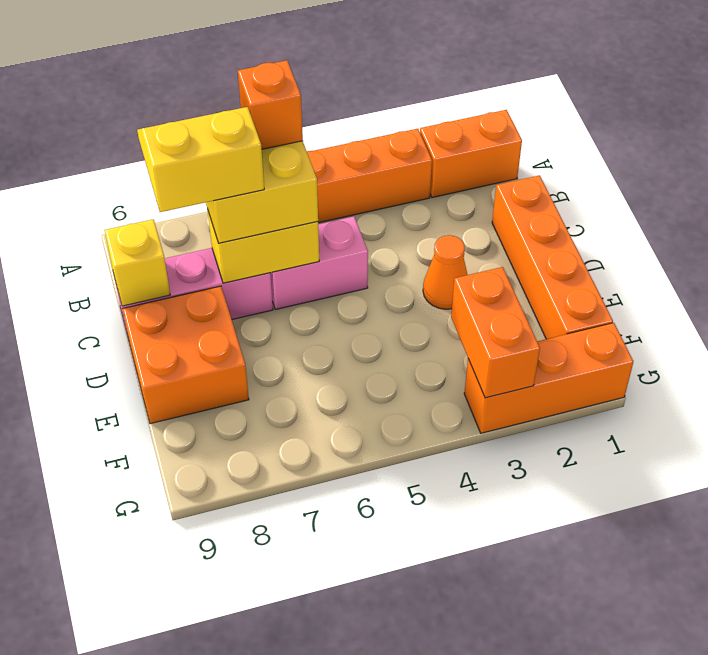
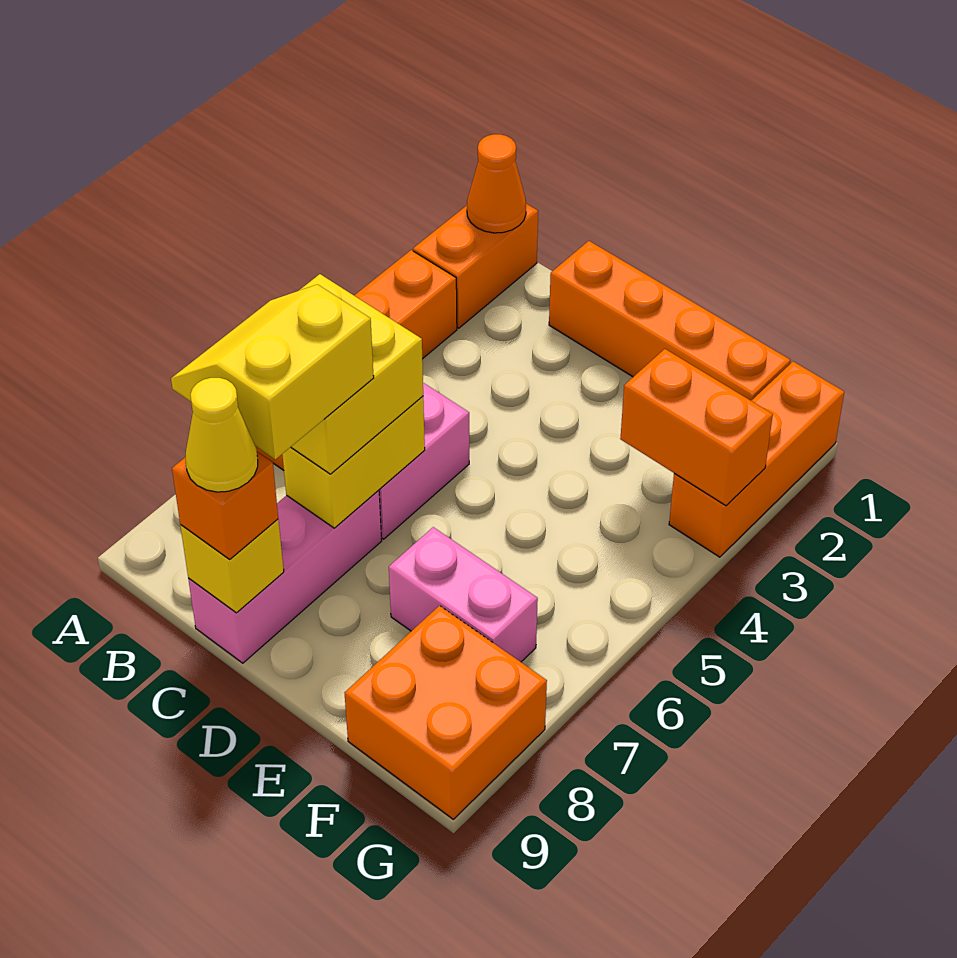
orange brick B6 level 4 -> orange brick C9 level 3
none -> yellow cone C9 level 4
orange cone D3 level 1 -> orange cone A1 level 2
orange brick D8:E9 level 1 -> orange brick F8:G9 level 1
none -> pink brick E7:F7 level 1

